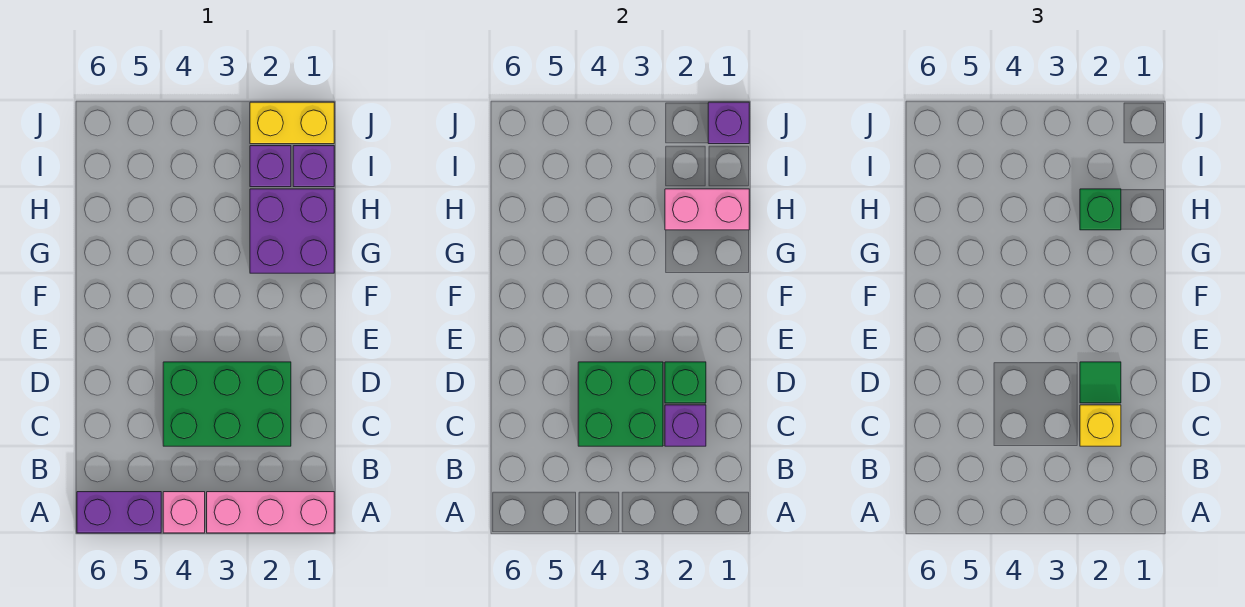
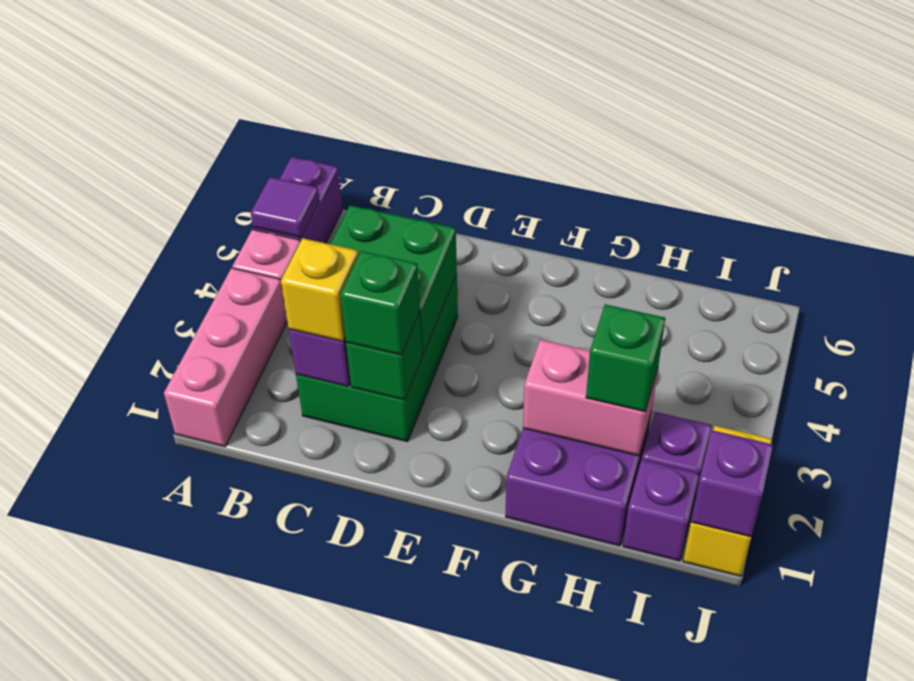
none -> purple tile A5 level 2
green tile D2 level 3 -> green brick D2 level 3
pink brick H1:H2 level 2 -> pink brick G2:H2 level 2

